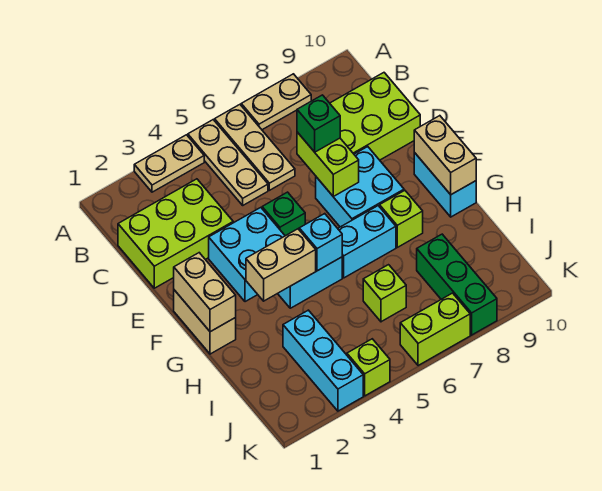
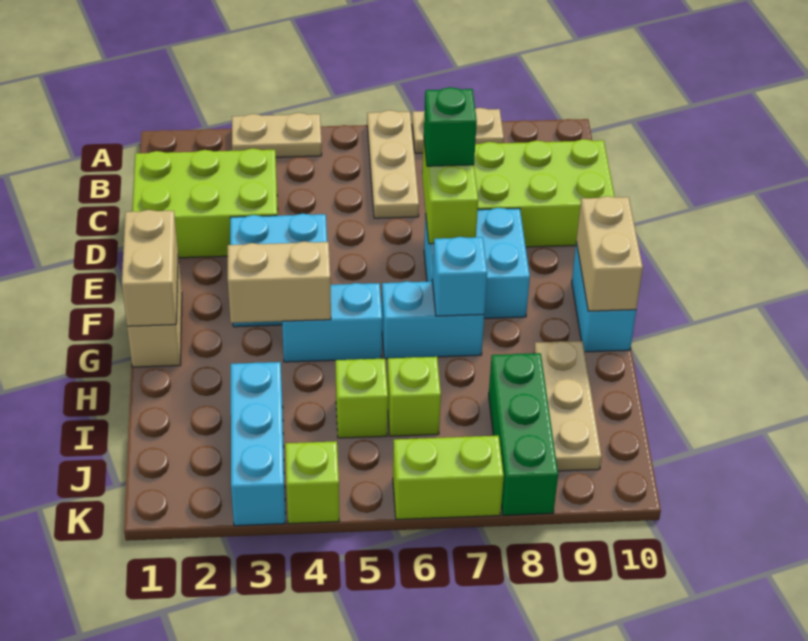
tan plate A5:C5 level 1 -> tan plate H9:J9 level 1
green brick E5 level 1 -> none
cyan brick G5 level 2 -> cyan brick G7 level 2
lime brick G8 level 1 -> lime brick I5 level 1

